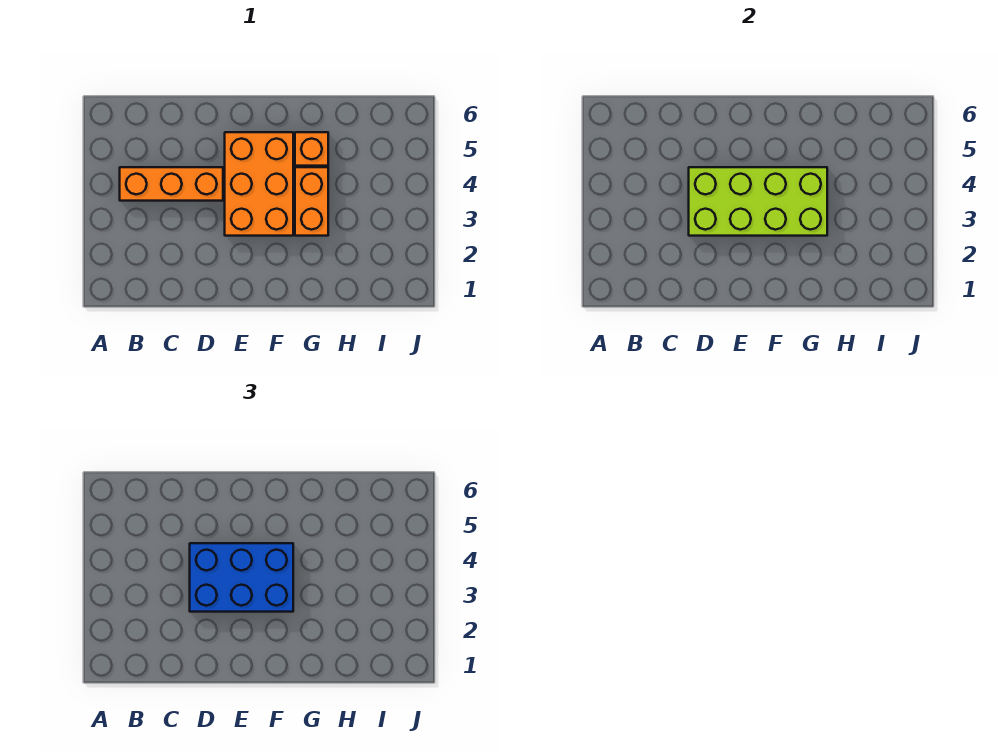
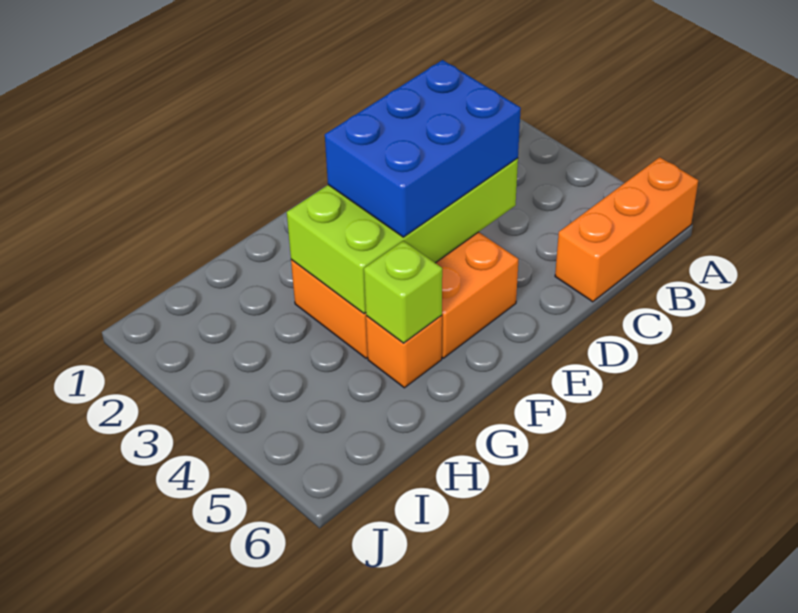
orange brick B4:D4 level 1 -> orange brick A6:C6 level 1
none -> lime brick G5 level 2

